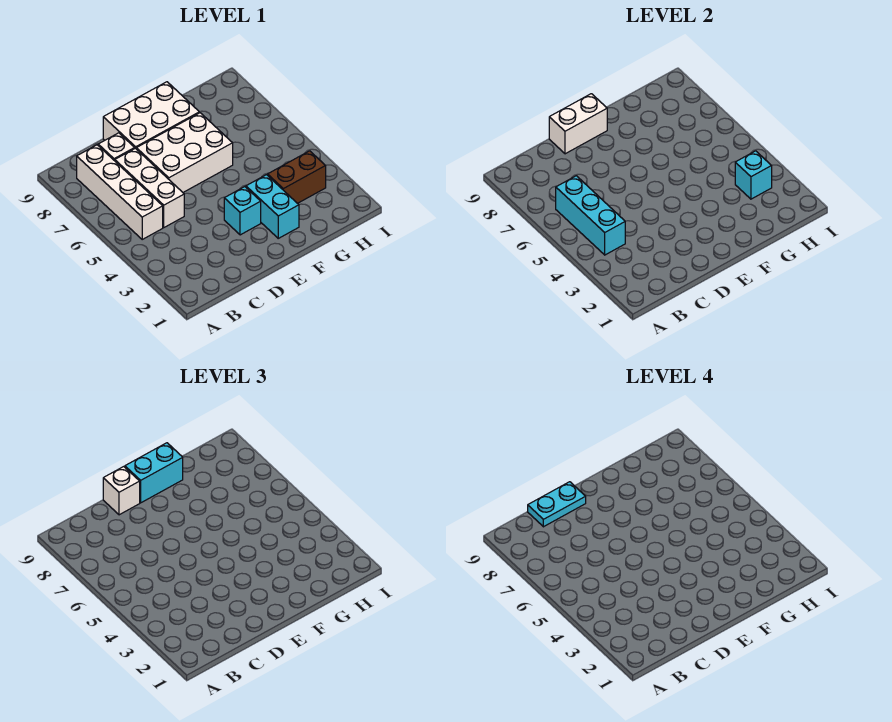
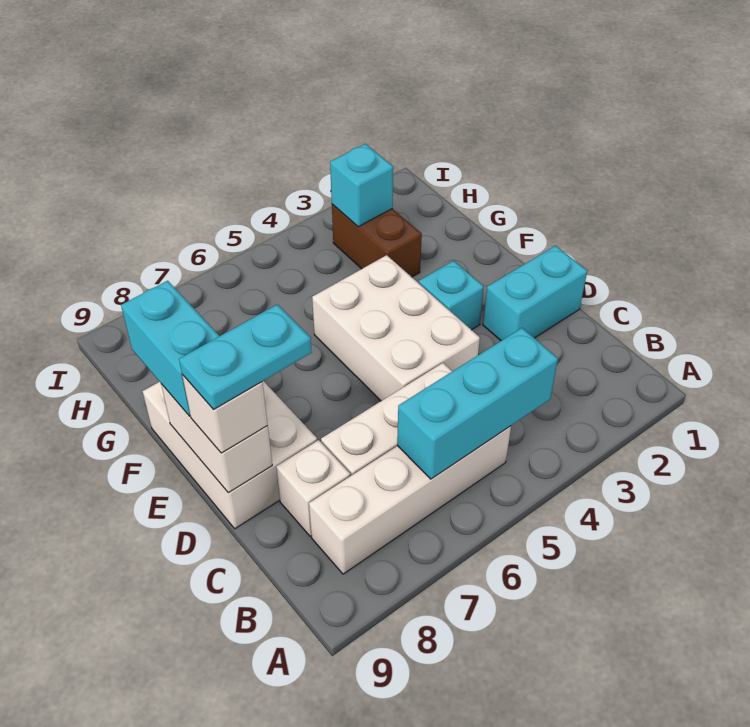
cyan plate C9:D9 level 4 -> cyan plate D8:D9 level 4
white brick D6:F7 level 1 -> white brick D4:F5 level 1
cyan brick F2:F3 level 1 -> cyan brick D1:D2 level 1

